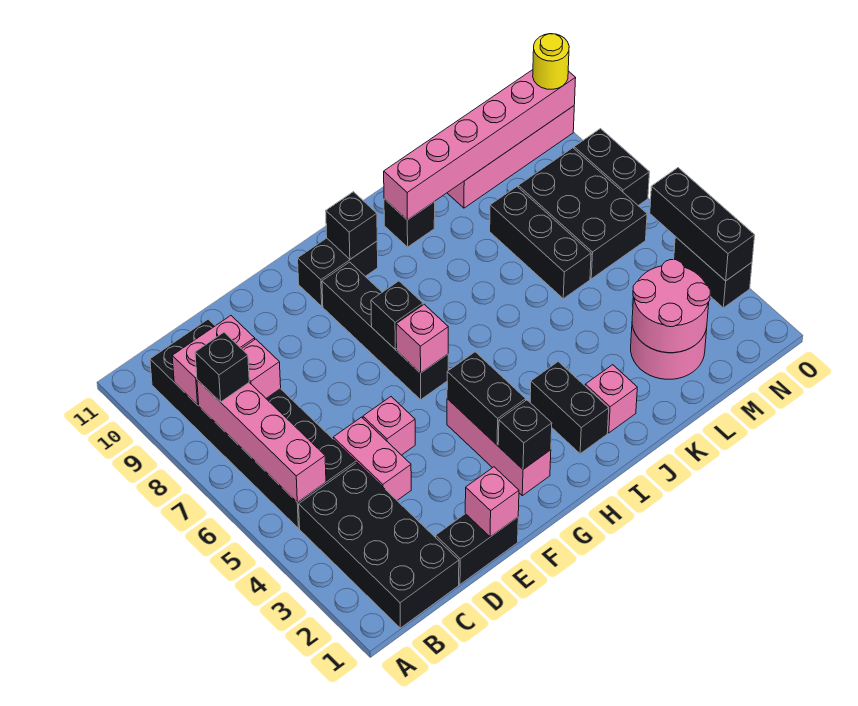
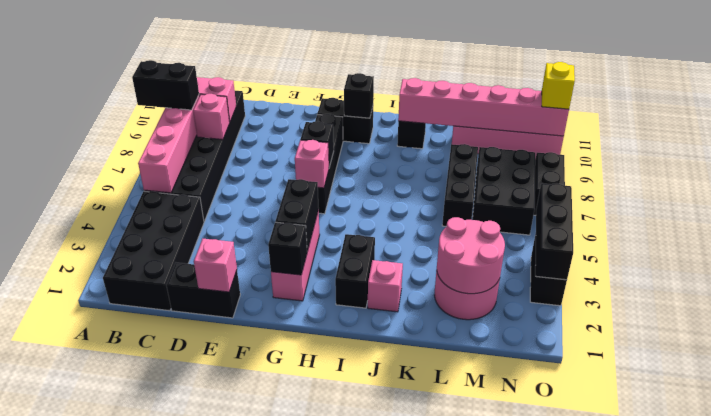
black brick B8 level 3 -> black brick A8:B8 level 3
pink brick D4:D5 level 1 -> none
pink brick E5 level 1 -> none
yellow round brick O10 level 3 -> yellow brick O10 level 3

